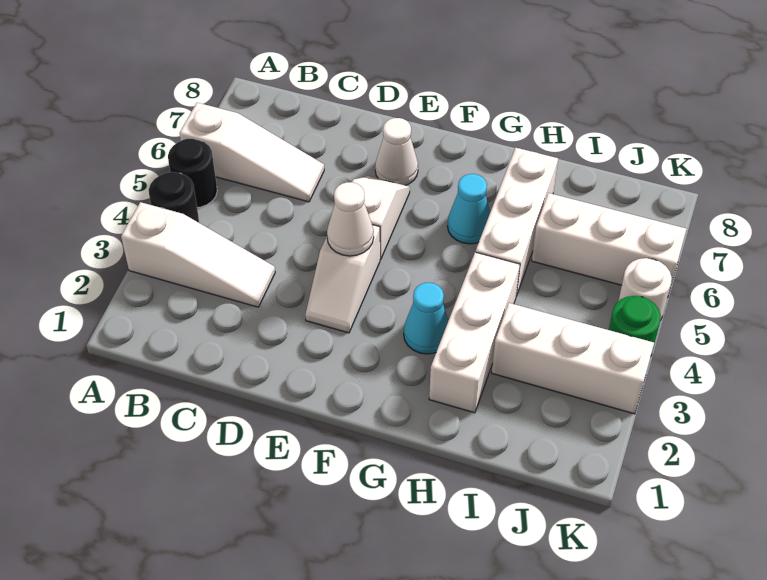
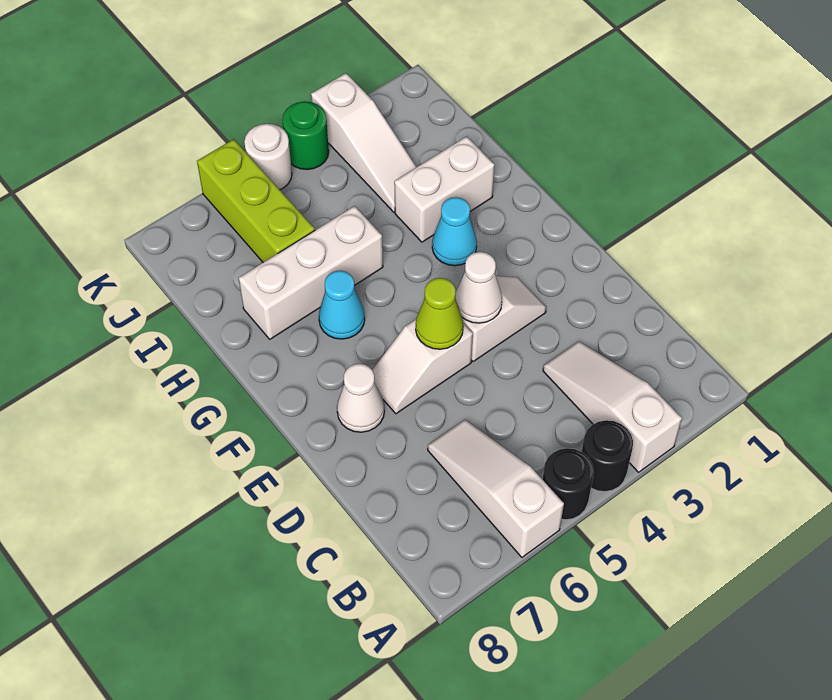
none -> lime cone E5 level 2
white brick H2:H4 level 1 -> white brick H2:H3 level 1
white brick I3:K3 level 1 -> white slope I3:K3 level 1 top K
white brick I6:K6 level 1 -> lime brick I6:K6 level 1

